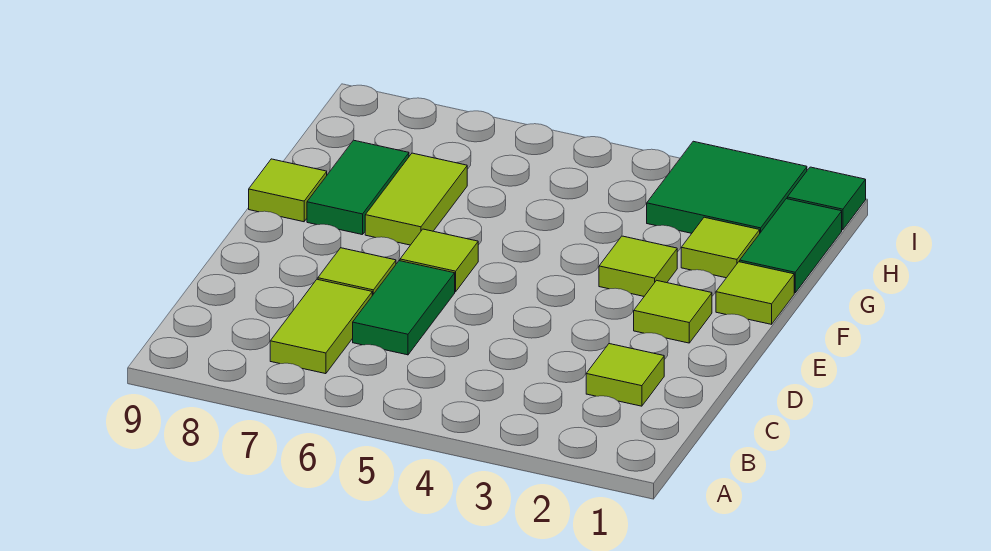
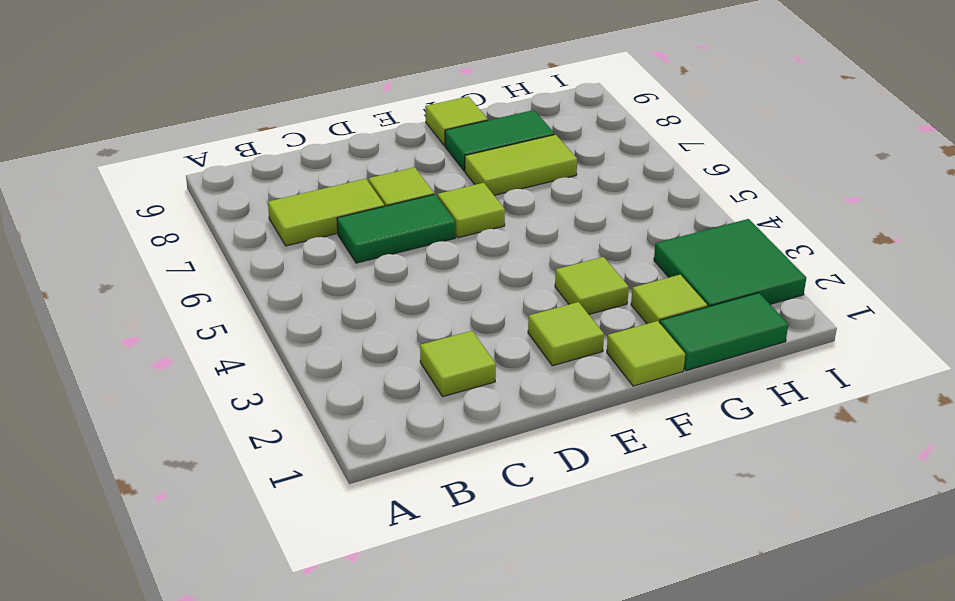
green tile I1 level 1 -> none

